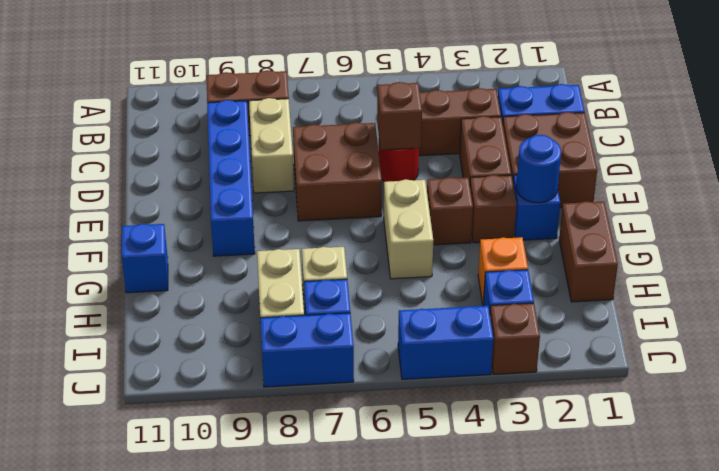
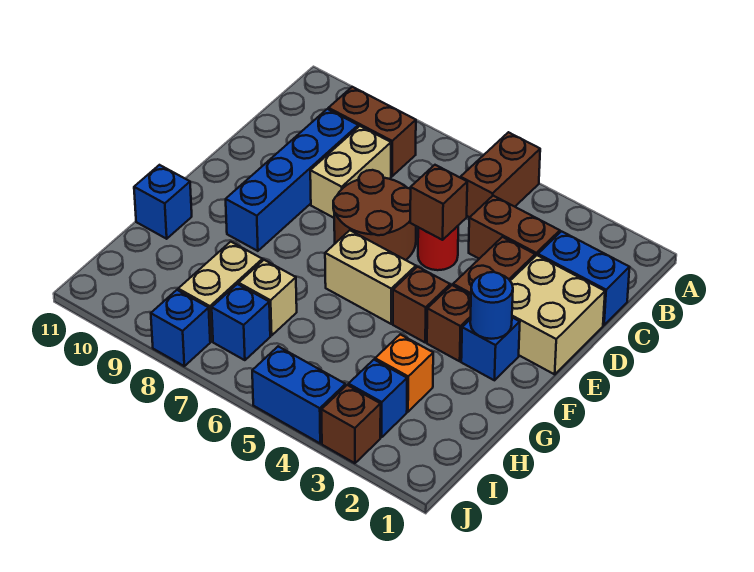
brown brick D1:E2 level 1 -> tan brick D1:E2 level 1
brown brick D6:E7 level 1 -> brown round brick D6:E7 level 1
tan brick F5:G5 level 1 -> tan brick F5:F6 level 1
brown brick G1:H1 level 1 -> brown brick A5:B5 level 1
blue brick J7:J8 level 1 -> blue brick J8 level 1

